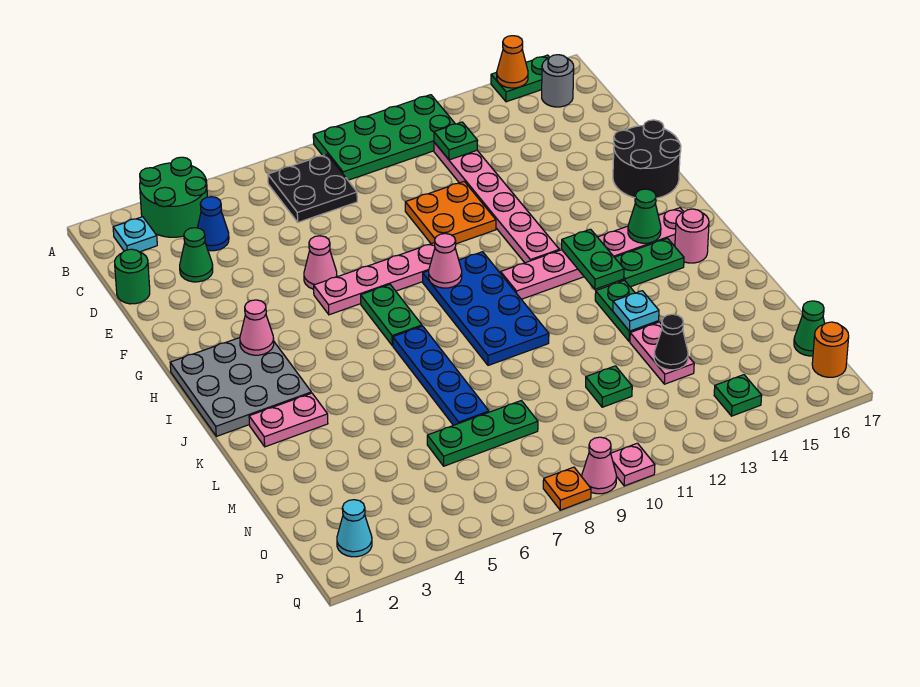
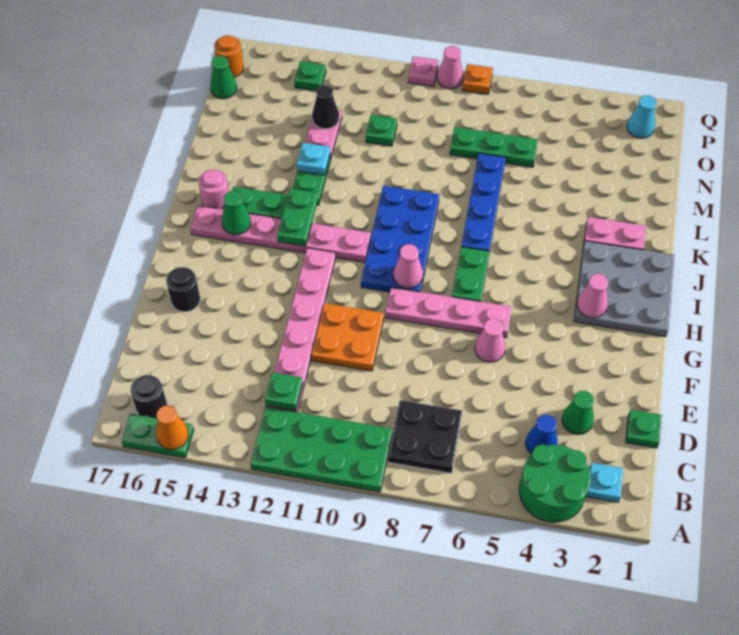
grey round brick B16 level 1 -> black round brick B16 level 1
green round brick D1 level 1 -> green plate D1 level 1
black round brick F16:G17 level 1 -> black round brick F16 level 1

